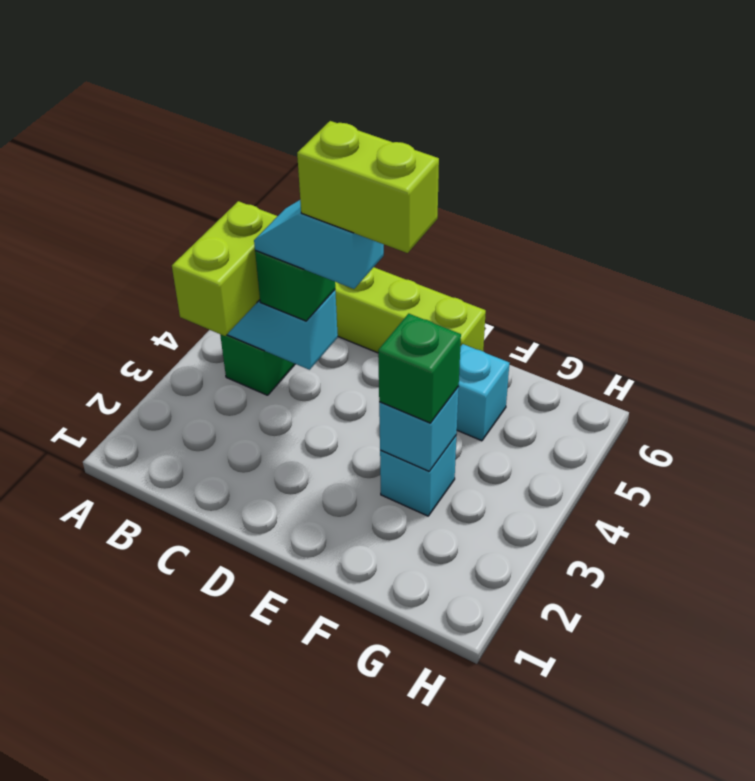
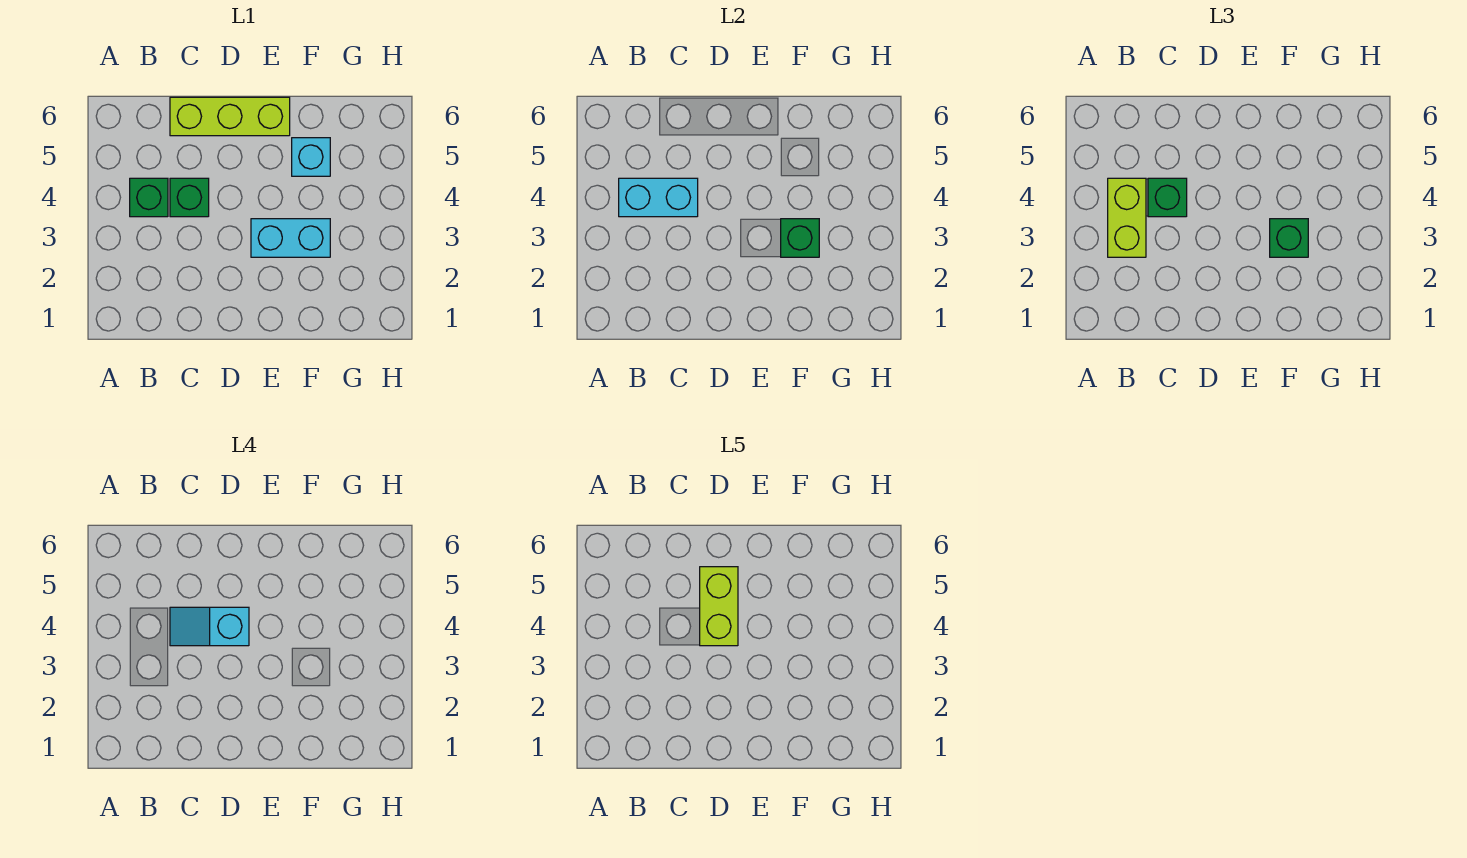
none -> green brick C4 level 1
lime brick D4:E4 level 5 -> lime brick D4:D5 level 5
cyan brick F3 level 1 -> cyan brick E3:F3 level 1
cyan brick F3 level 2 -> green brick F3 level 2

